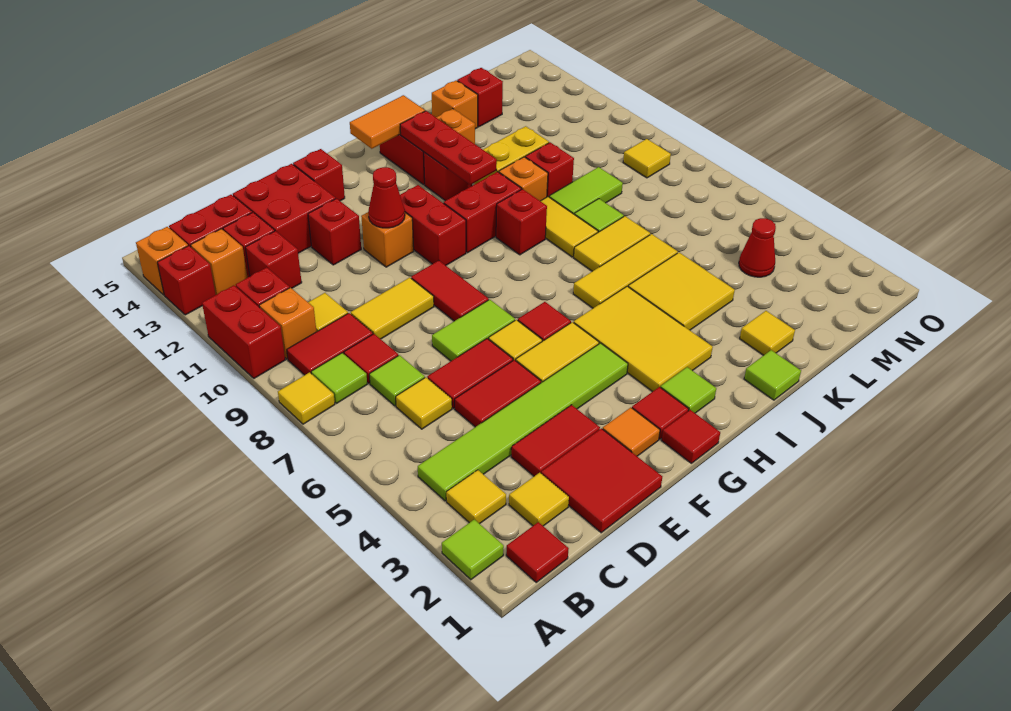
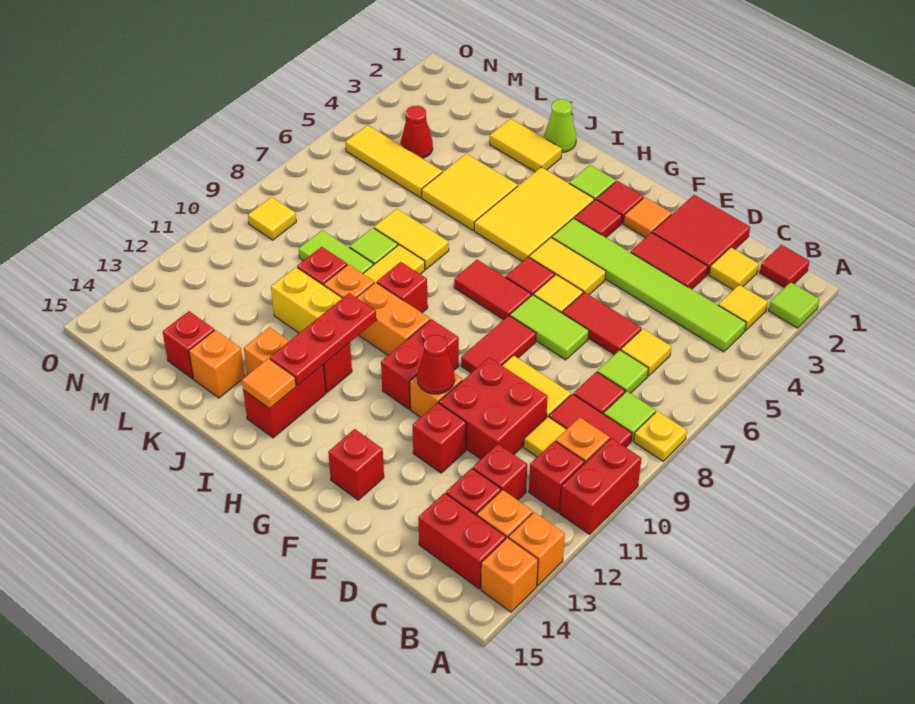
yellow tile A8 level 1 -> yellow plate A8 level 1
red brick A13 level 1 -> orange brick A13 level 1
red tile D5:E5 level 1 -> red tile G7:H7 level 1
red brick D13:E14 level 1 -> red brick D10:E11 level 1
red tile G1 level 1 -> red tile G3 level 1
red brick H10:I10 level 1 -> orange brick H10:I10 level 1
orange tile H14:I14 level 2 -> orange tile I14 level 2
yellow tile I6:K6 level 1 -> yellow tile L5:N5 level 1
lime tile J1 level 1 -> lime cone J1 level 1
yellow tile K2 level 1 -> yellow tile J2:K2 level 1

